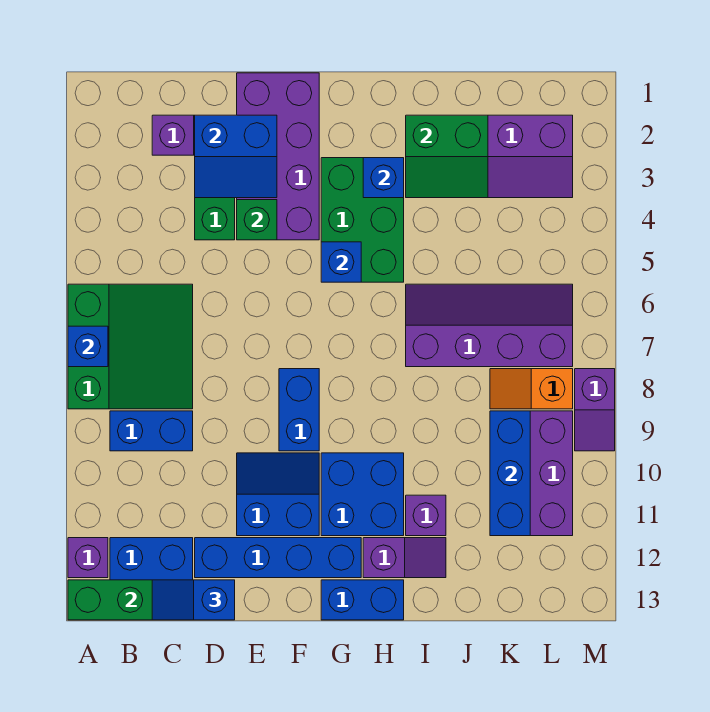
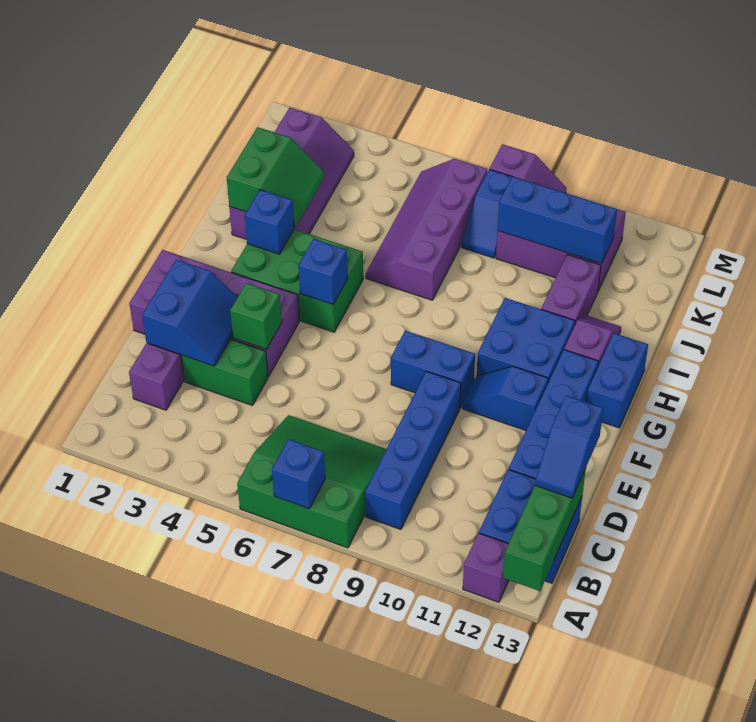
blue brick B9:C9 level 1 -> blue brick B9:E9 level 1
blue slope E10:F11 level 1 top 11 -> blue slope F10:F11 level 1 top 11
purple brick I11 level 1 -> purple brick I11:J11 level 1
orange slope K8:L8 level 1 top L -> blue slope K8:L8 level 1 top L

